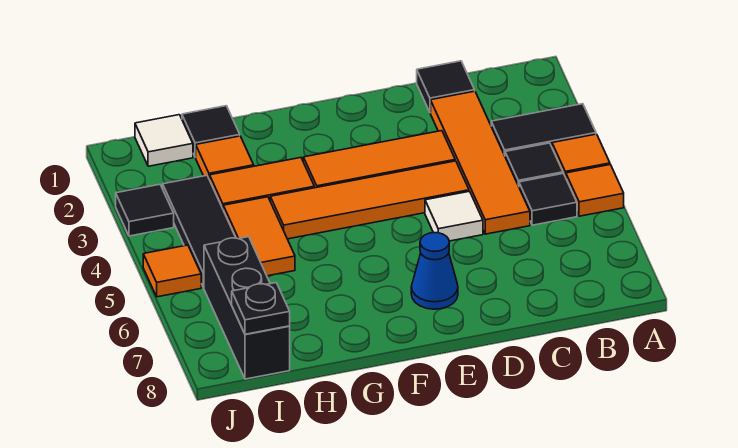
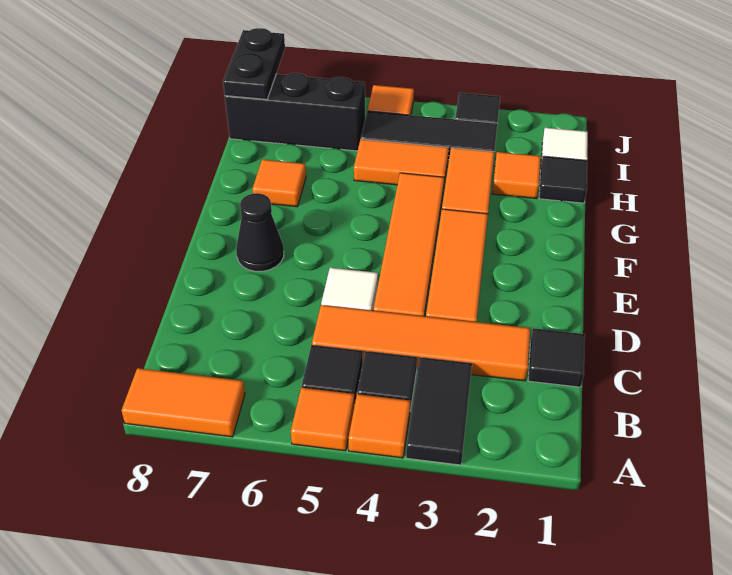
none -> orange tile A7:A8 level 1
blue cone E7 level 1 -> black cone E7 level 1
none -> orange tile G7 level 1
black plate I8 level 2 -> black plate I8:J8 level 2

